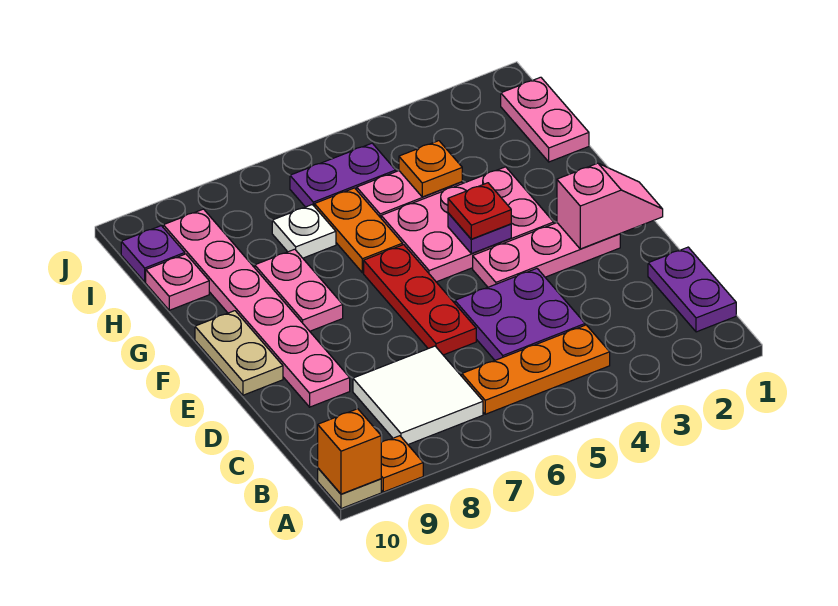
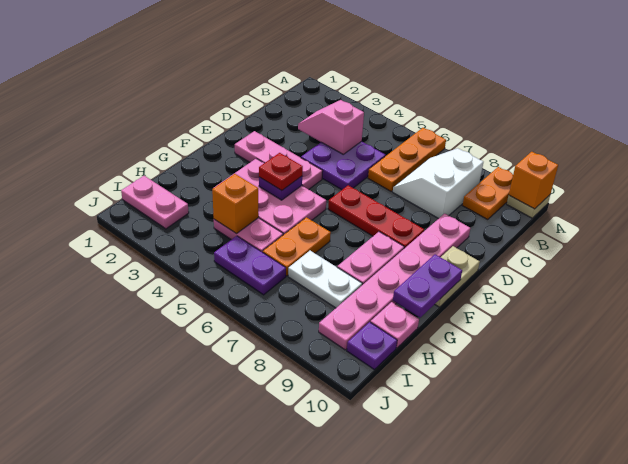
orange plate A9 level 1 -> orange plate A9:B9 level 1
purple plate B1:C1 level 1 -> purple plate F10:G10 level 2
orange plate B4:B6 level 1 -> orange plate A6:C6 level 1
white tile B7:C8 level 1 -> white slope B7:C8 level 1 top 8
red plate D6:F6 level 1 -> red plate E6:E8 level 1
pink slope E1:E2 level 2 top 2 -> pink slope C3:C4 level 2 top 4
pink plate H1:I1 level 1 -> pink plate I1:I2 level 1
orange plate H4 level 2 -> orange brick H4 level 2
white plate H7 level 1 -> white plate H7:H8 level 1

